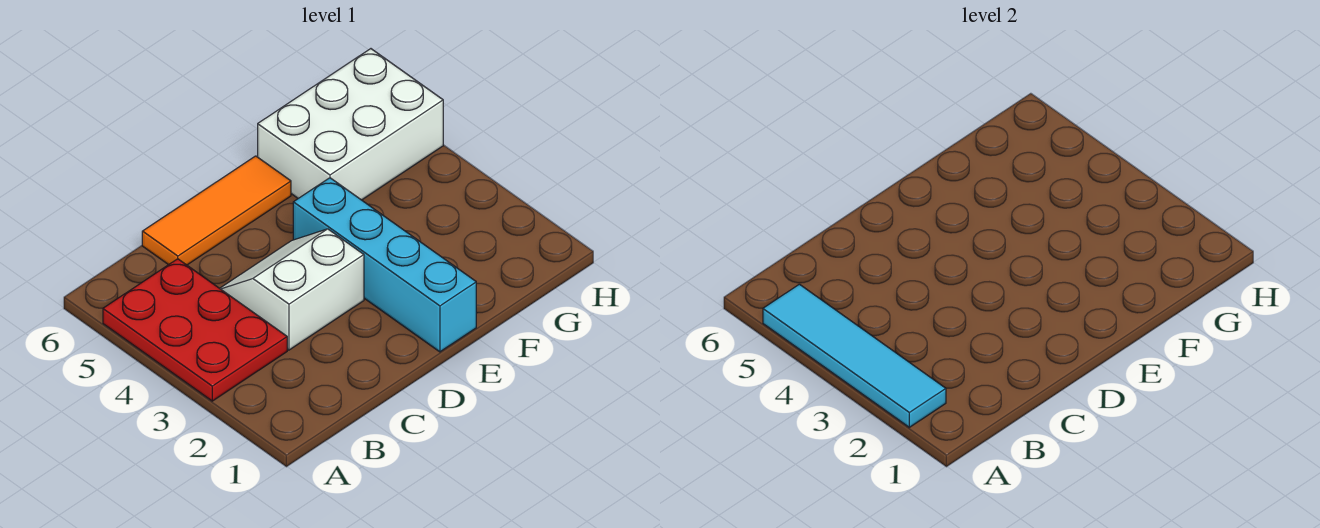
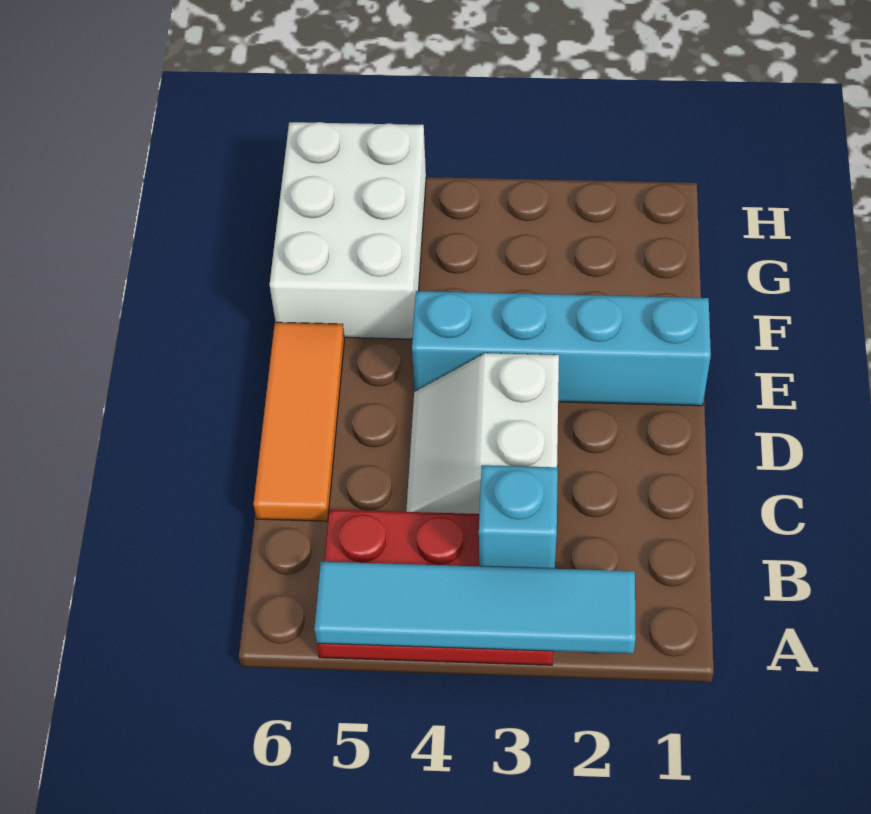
none -> cyan brick B3 level 2

